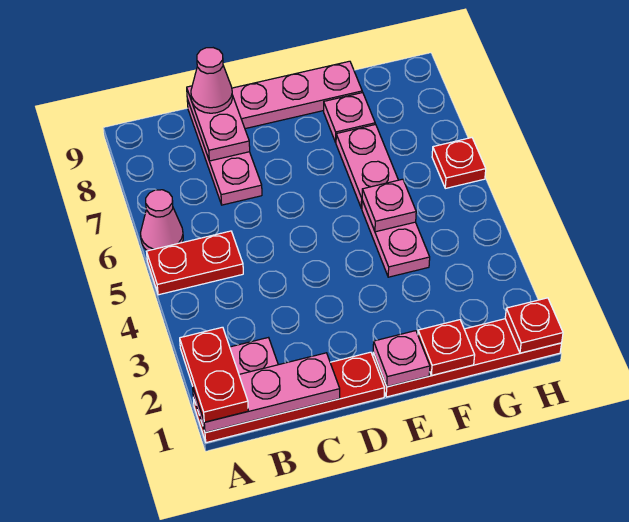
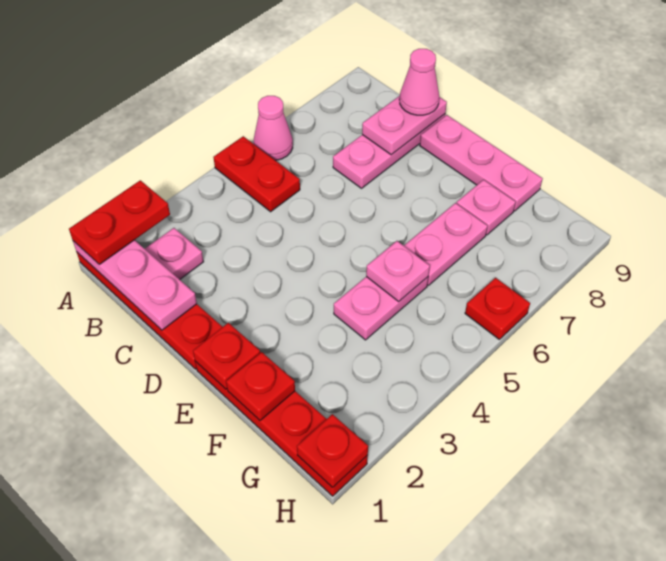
pink plate E1 level 2 -> red plate E1 level 2

